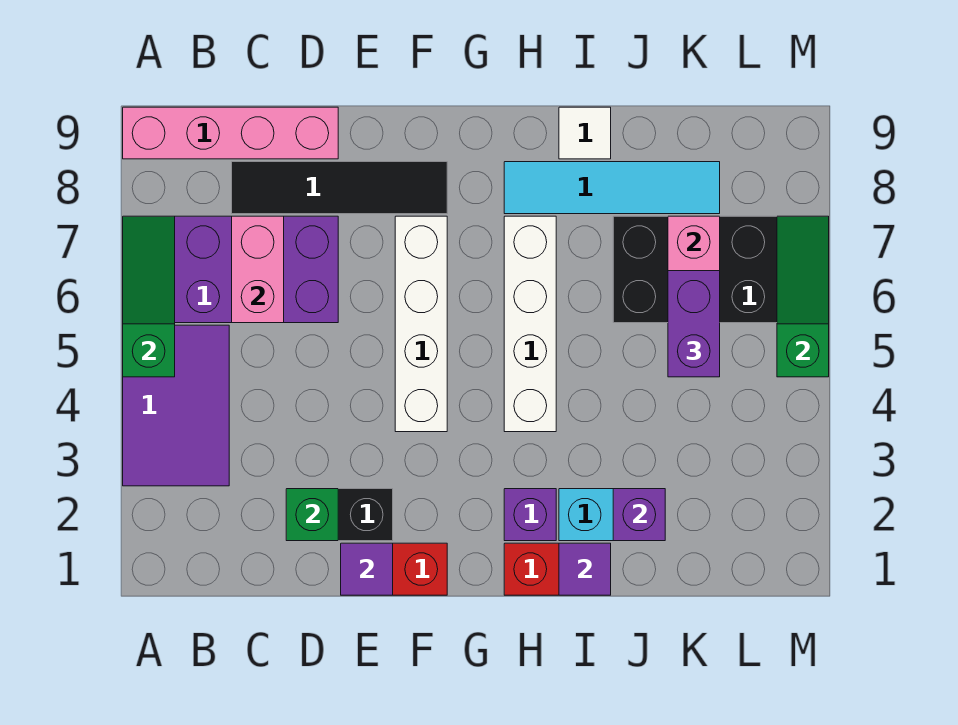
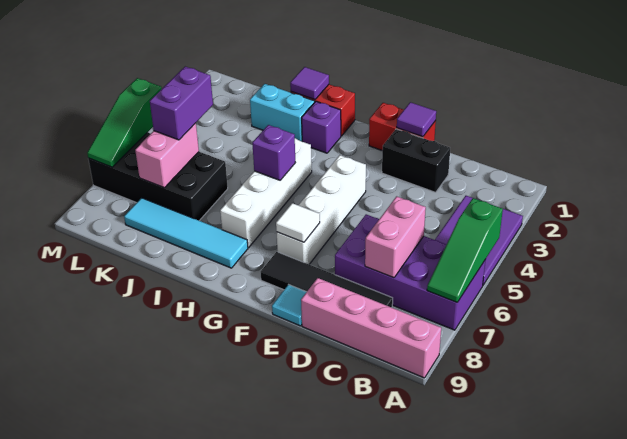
green brick D2 level 2 -> none
none -> cyan tile E9 level 1
white tile I9 level 1 -> white tile F7 level 2
purple brick J2 level 2 -> purple brick H5 level 2

